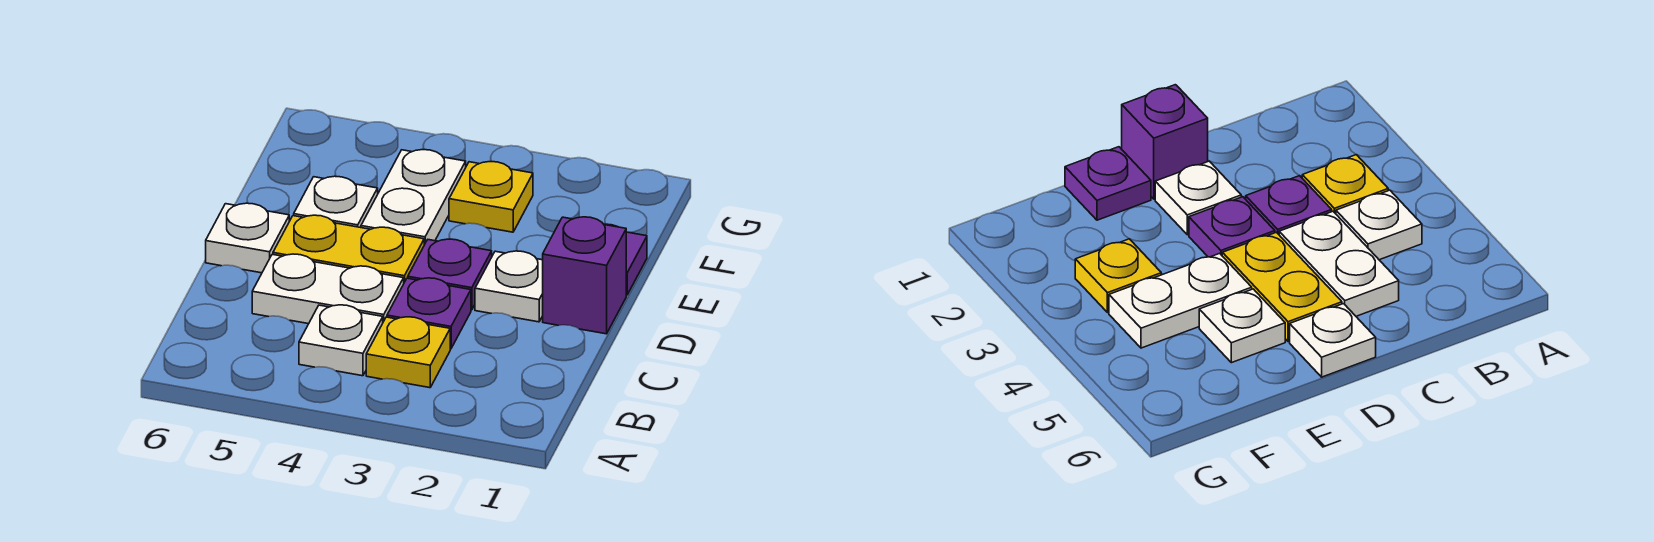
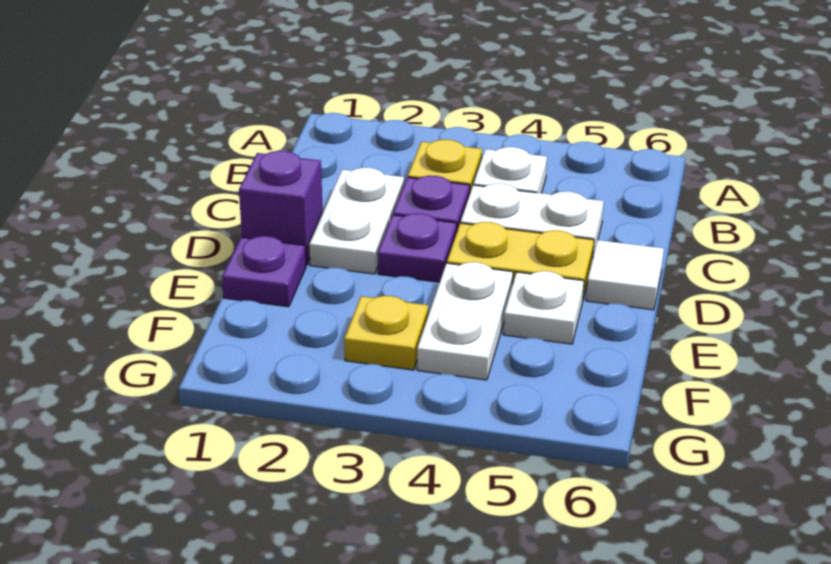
white plate D2 level 1 -> white plate C2:D2 level 1
white plate D6 level 1 -> white tile D6 level 1

